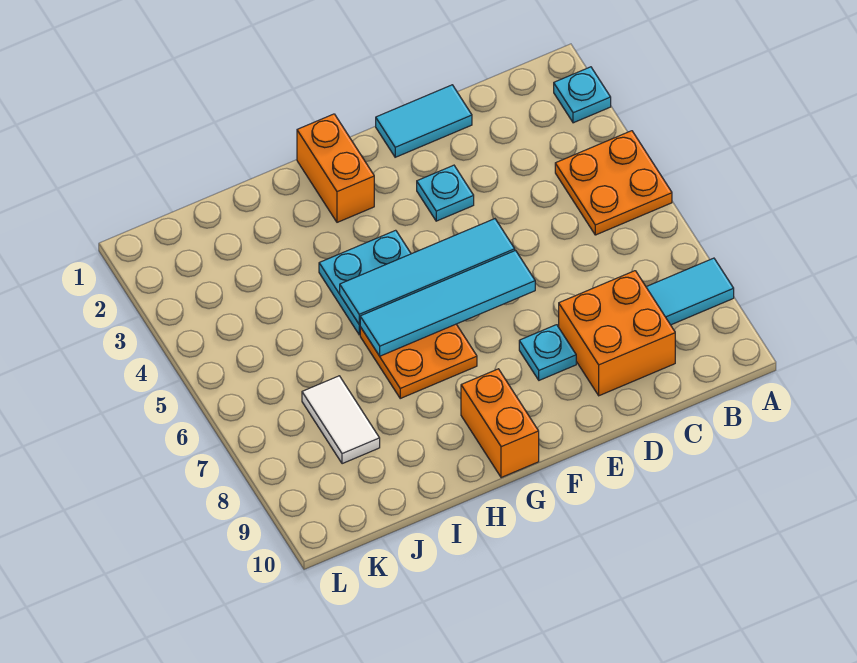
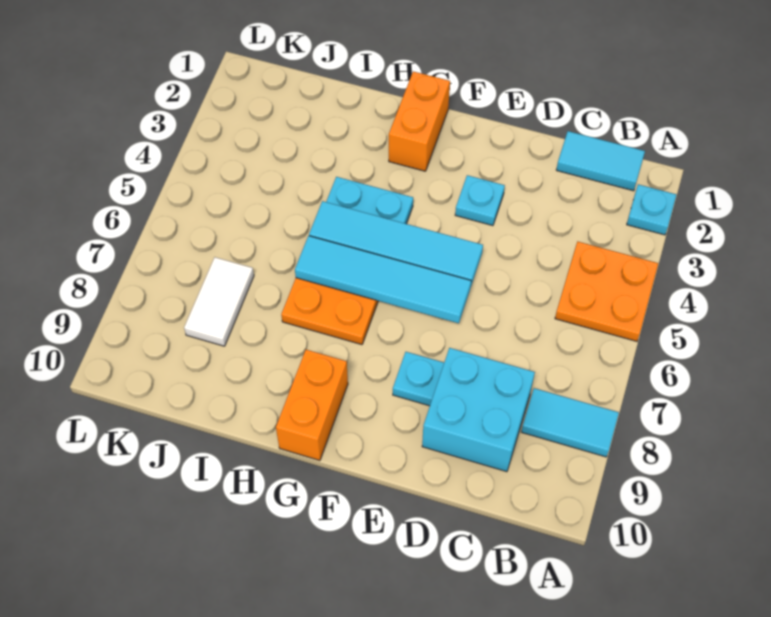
orange brick C8:D9 level 1 -> cyan brick C8:D9 level 1
cyan tile D1:E1 level 1 -> cyan tile B1:C1 level 1

